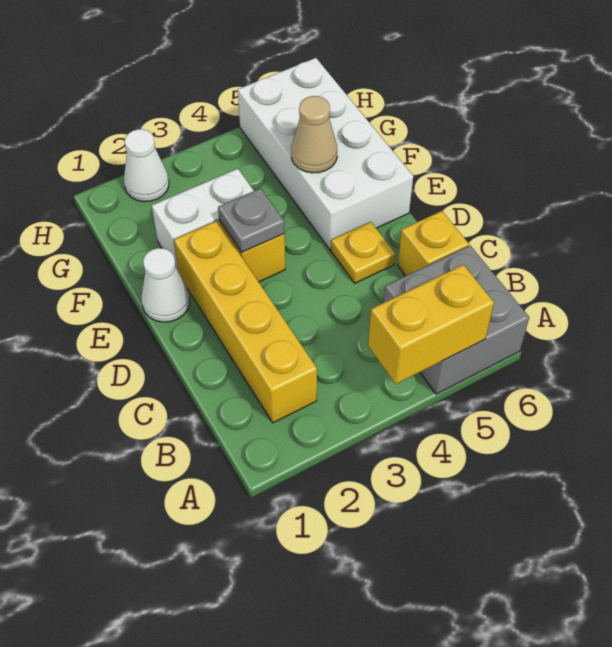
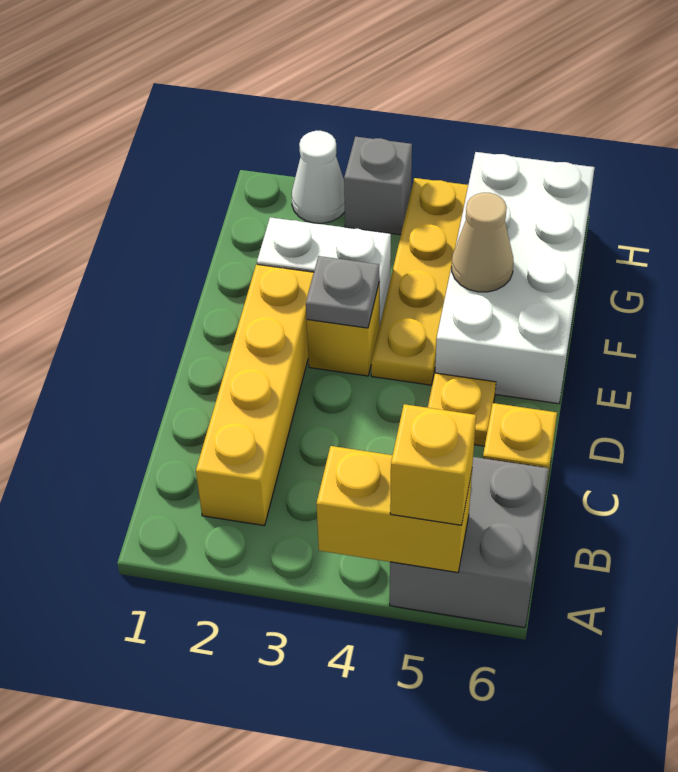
none -> yellow brick A5 level 3
white cone E1 level 1 -> none
none -> yellow plate E4:H4 level 1
none -> grey brick H3 level 1

